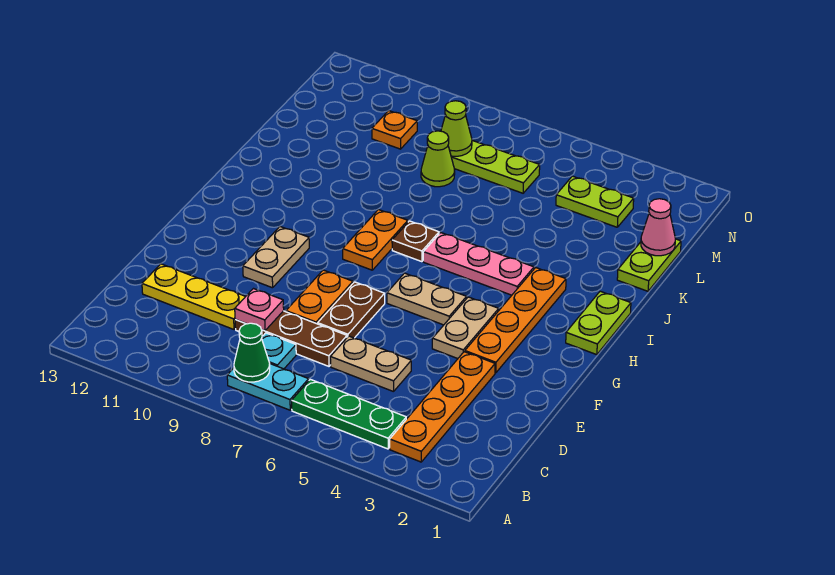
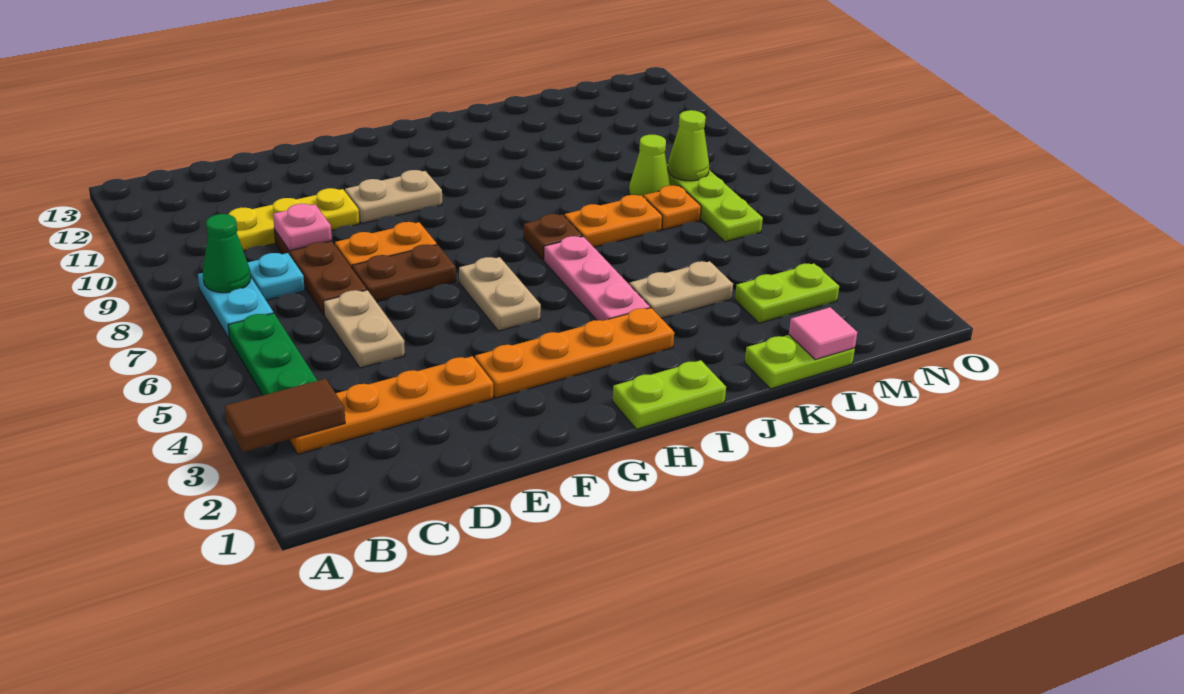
none -> brown tile A3:B3 level 2
yellow plate D10:D12 level 1 -> yellow plate C10:E10 level 1
tan plate F4:G4 level 1 -> tan plate J4:K4 level 1
orange plate H8:I8 level 1 -> orange plate J7:K7 level 1
pink cone L1 level 2 -> pink tile L1 level 2
lime plate M3:M4 level 1 -> lime plate L3:M3 level 1
orange plate M10 level 1 -> orange plate L7 level 1

